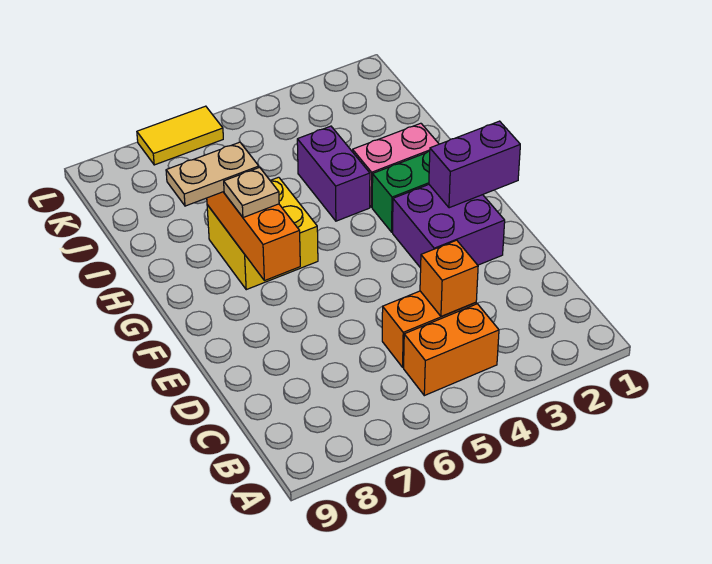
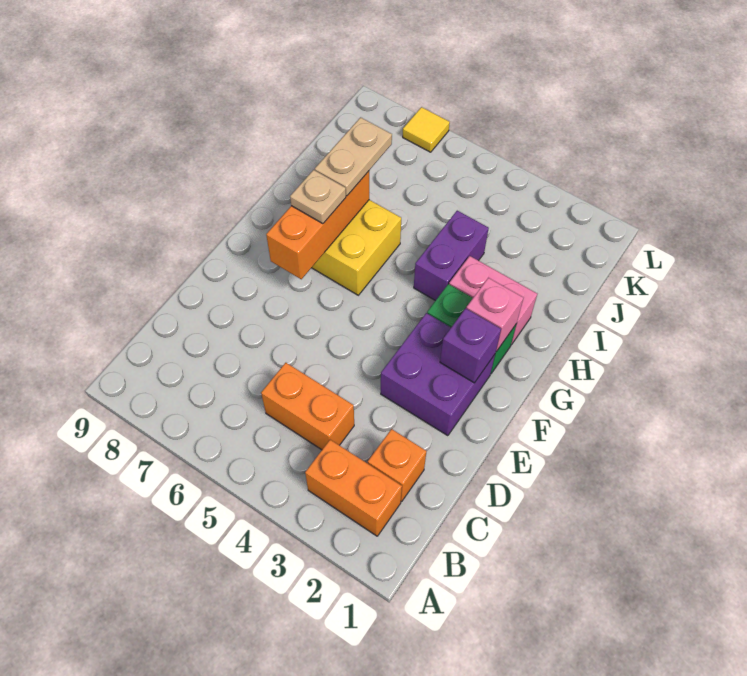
orange brick B4:B5 level 1 -> orange brick B2:B3 level 1
orange brick C4 level 2 -> orange brick C2 level 1
purple brick F1:F2 level 2 -> purple brick F2 level 2
none -> pink brick G2 level 2
tan plate H7:H8 level 3 -> tan plate H7:I7 level 3
yellow tile L6:L7 level 1 -> yellow tile L7 level 1

